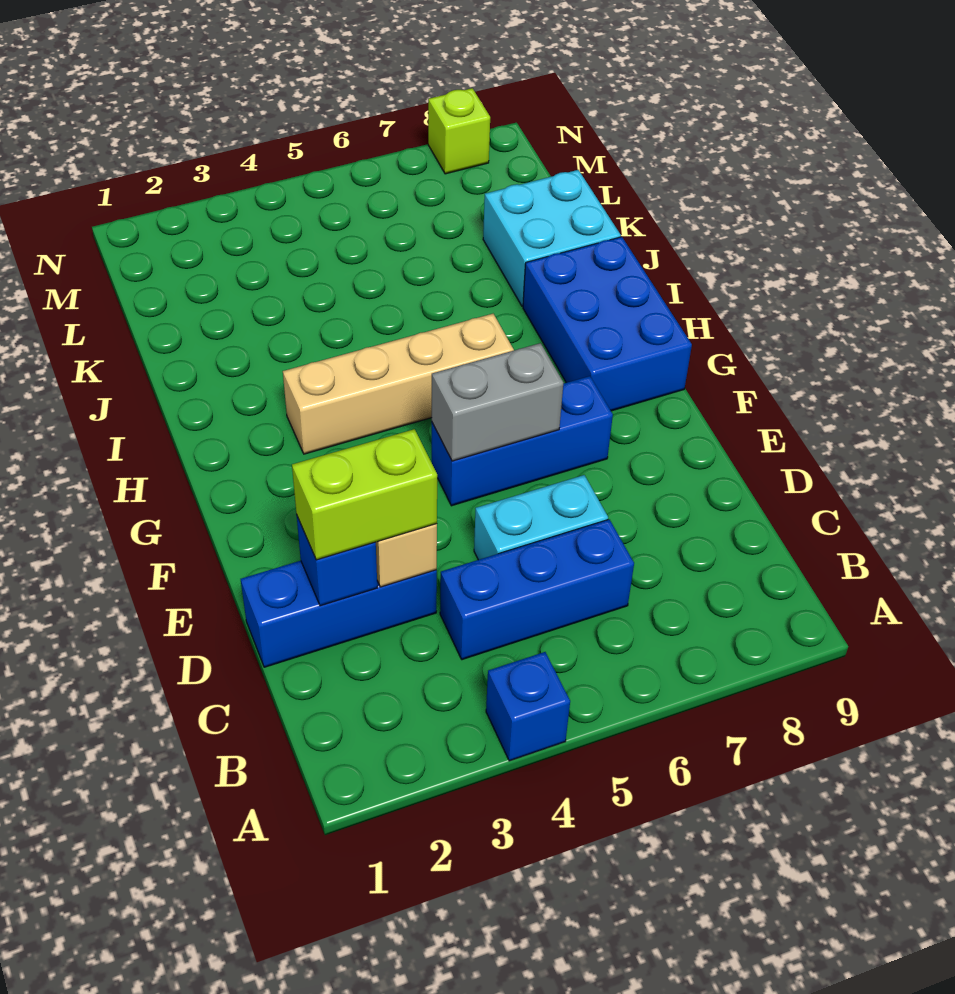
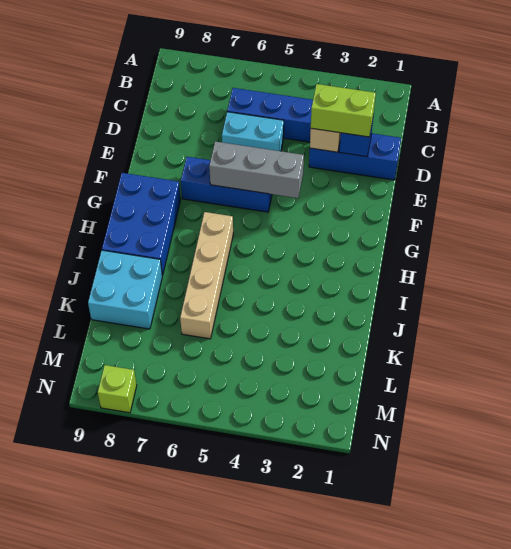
blue brick A4 level 1 -> none
grey brick F5:F6 level 2 -> grey brick F4:F6 level 2
tan brick H3:H6 level 1 -> tan brick H6:K6 level 1

